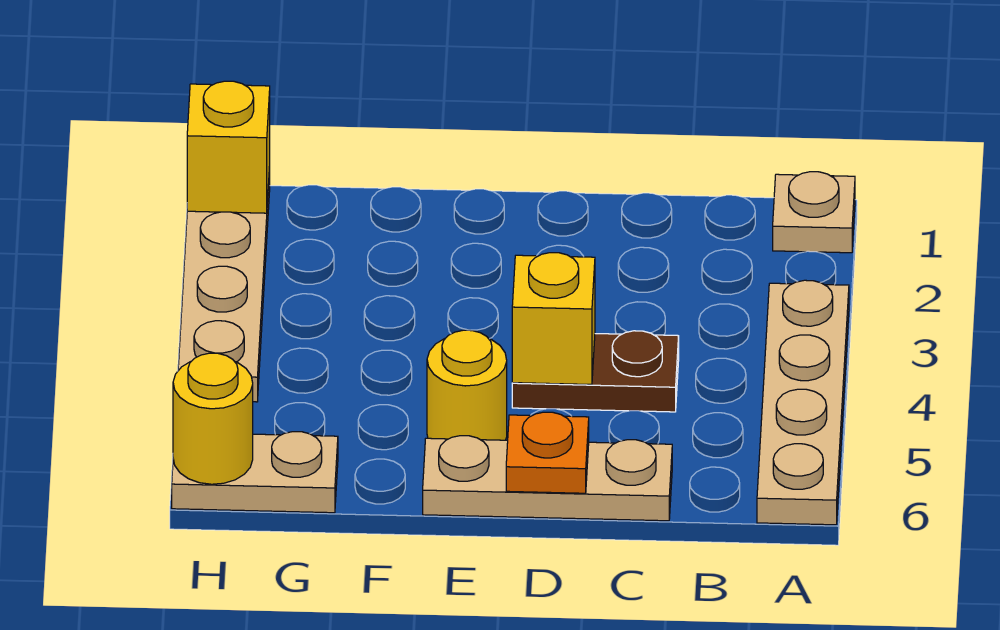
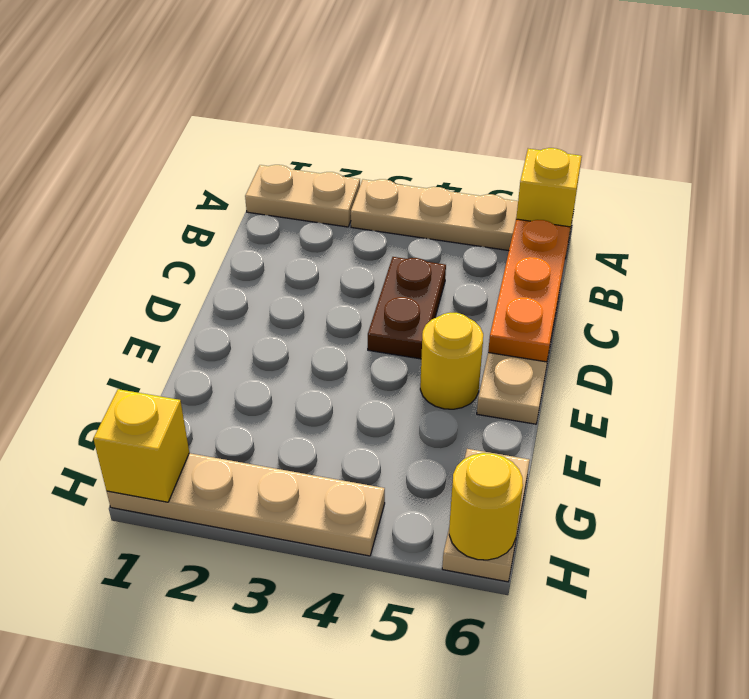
tan plate A1 level 1 -> tan plate A1:A2 level 1
yellow brick D4 level 2 -> yellow brick A6 level 2
orange plate D6 level 2 -> orange plate B6:D6 level 2

